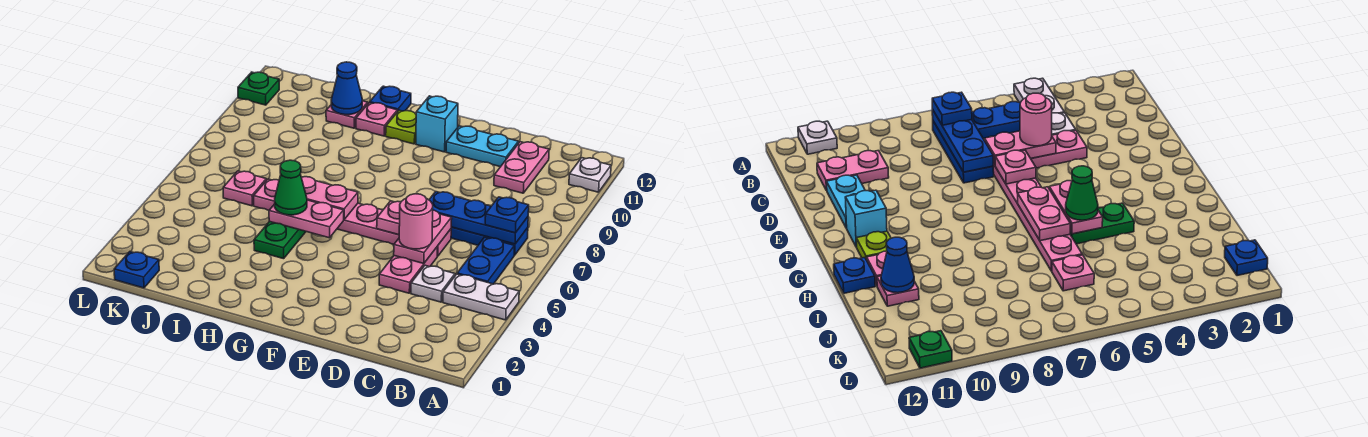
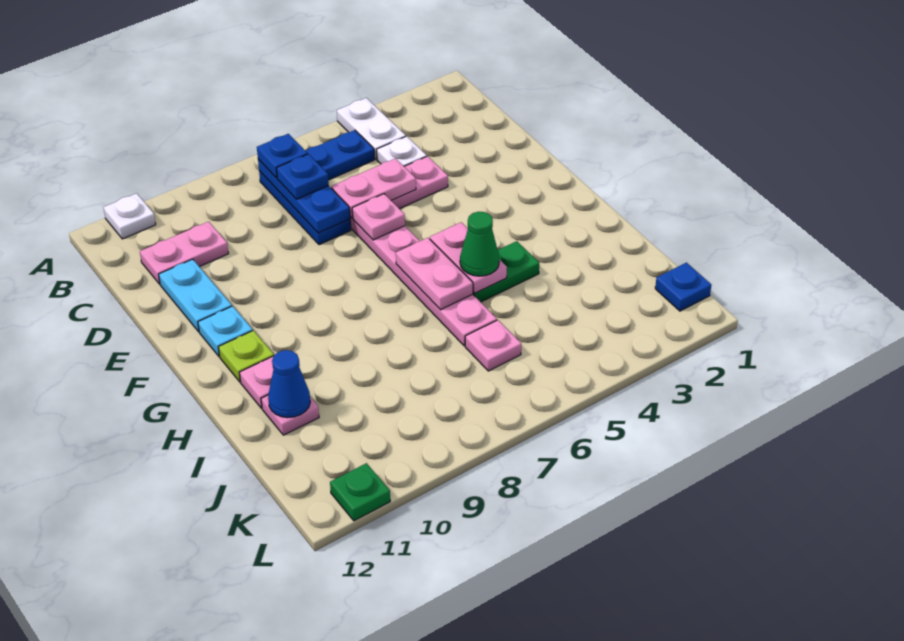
pink round brick D5 level 3 -> none
cyan brick F11 level 1 -> cyan plate F11 level 1
blue plate H12 level 1 -> blue plate C7 level 3

